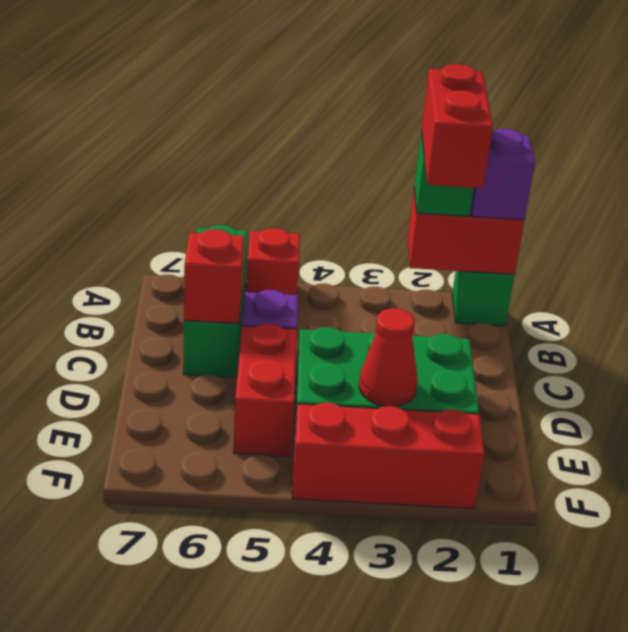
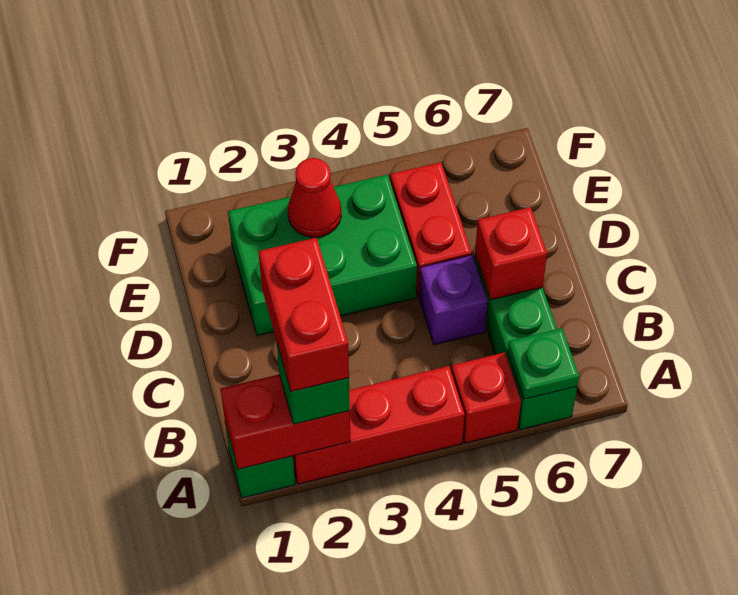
purple brick A1 level 3 -> none
none -> green plate A6 level 2
red brick F2:F4 level 1 -> red brick A2:A4 level 1

